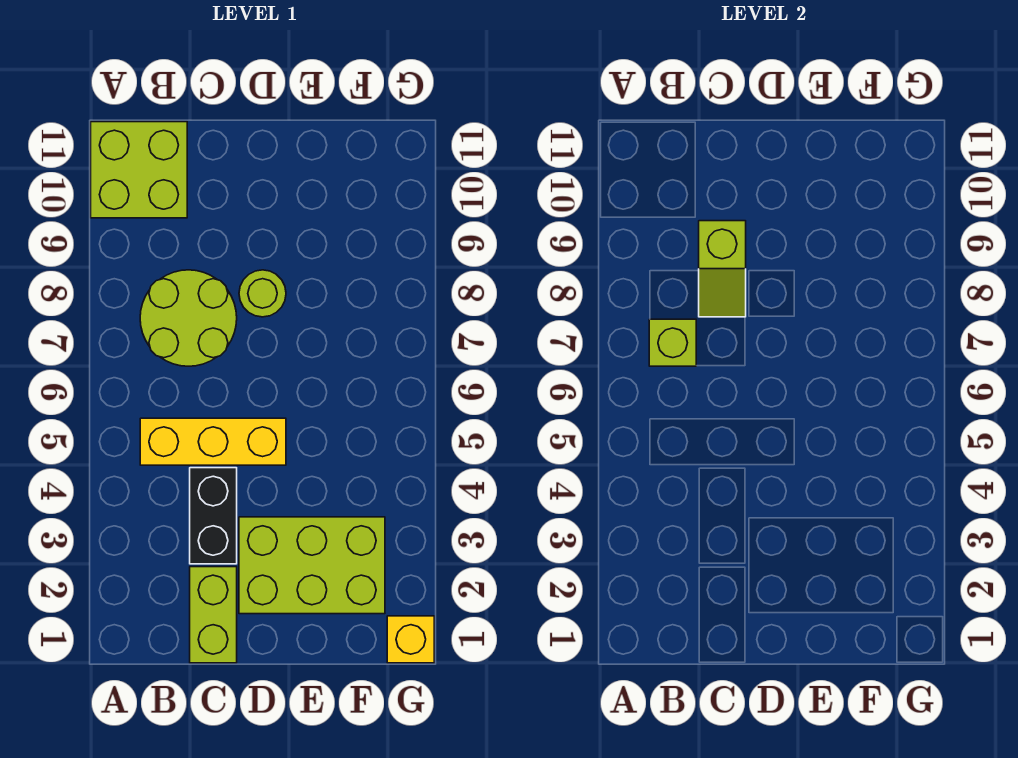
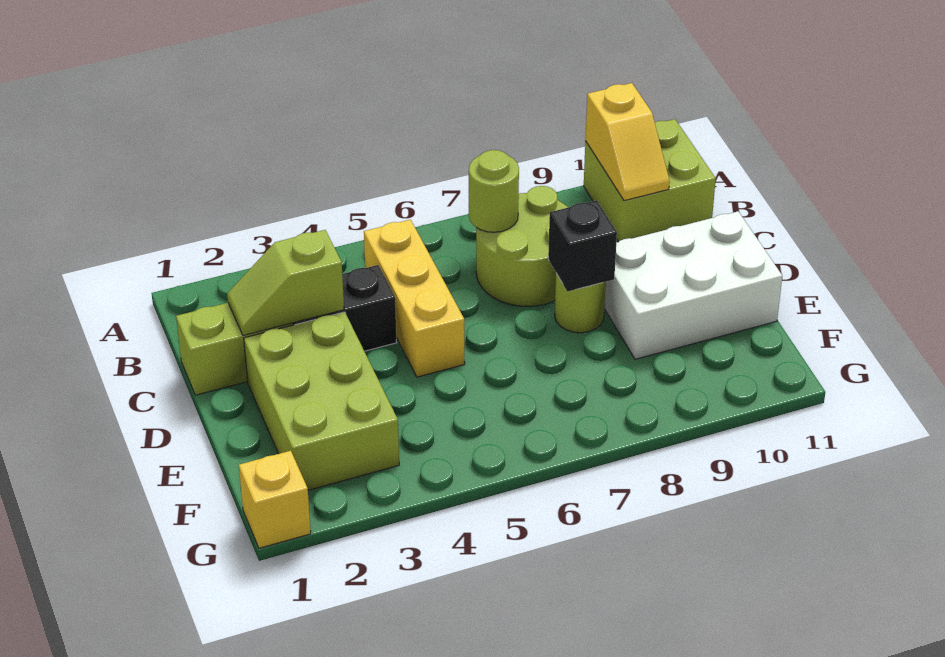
none -> yellow slope A10:B10 level 2 top A
lime brick B7 level 2 -> lime round brick B7 level 2
lime slope C8:C9 level 2 top 9 -> lime slope C2:C3 level 2 top 3
none -> black brick D8 level 2
none -> white brick D9:E11 level 1

